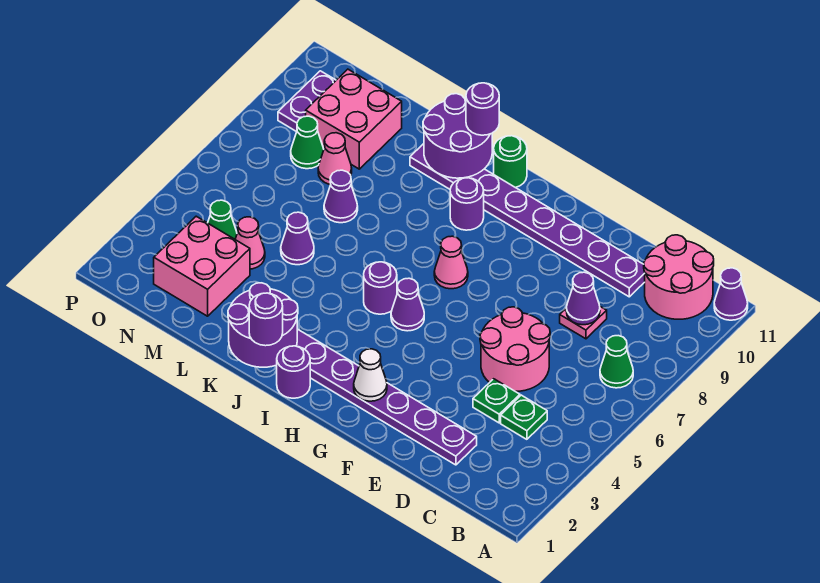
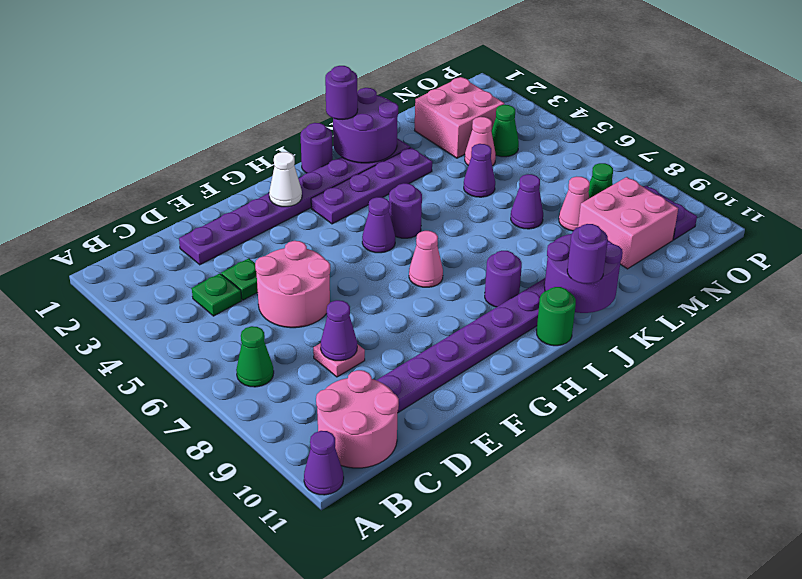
none -> purple plate H3:K3 level 1

